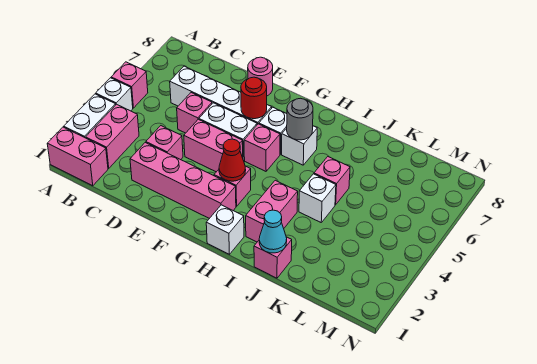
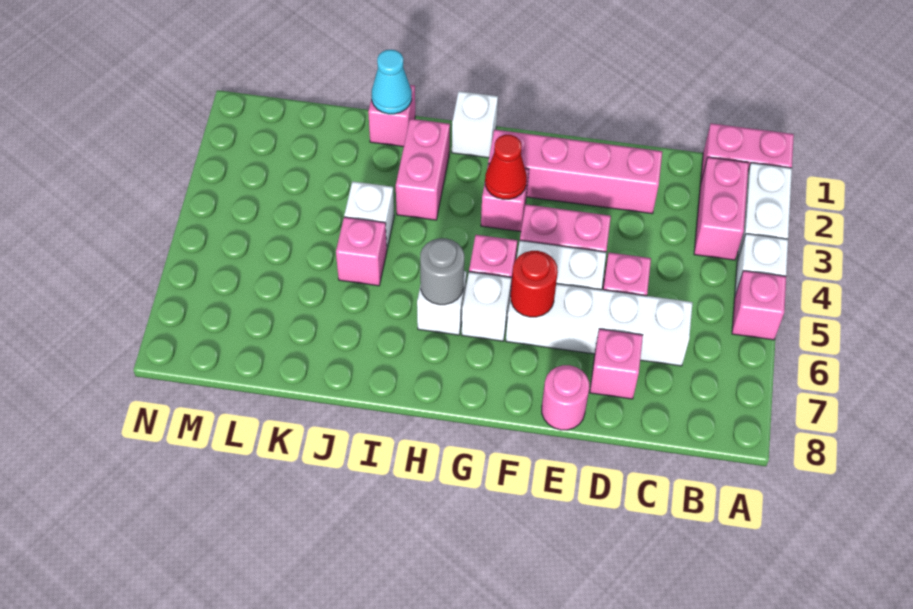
pink brick D3 level 1 -> pink brick D7 level 1

